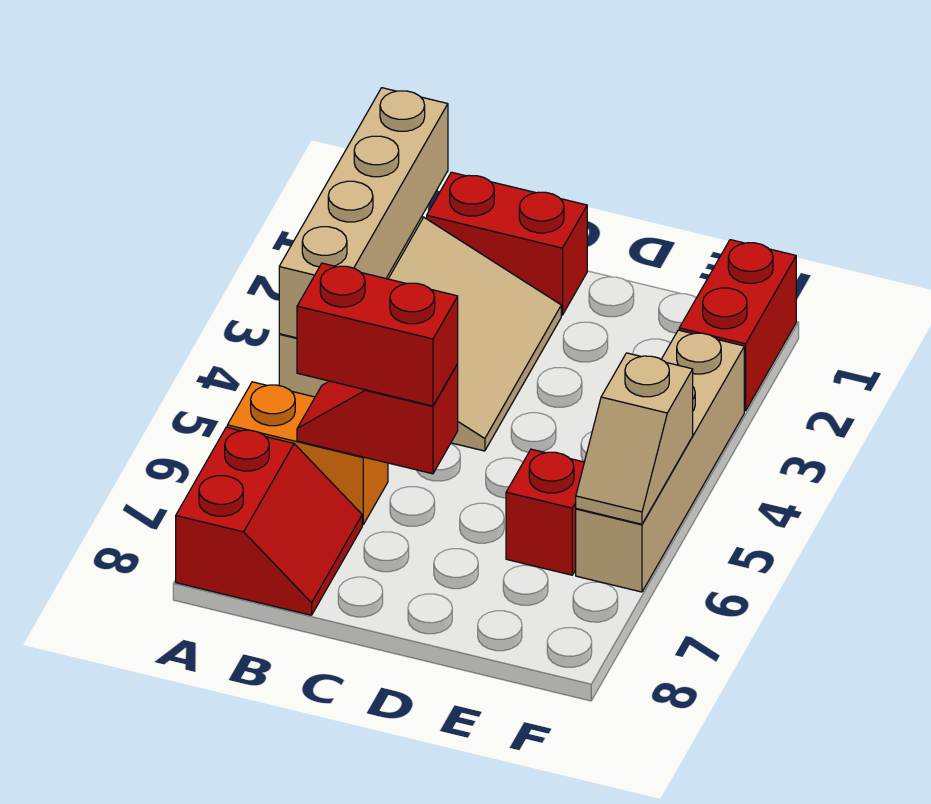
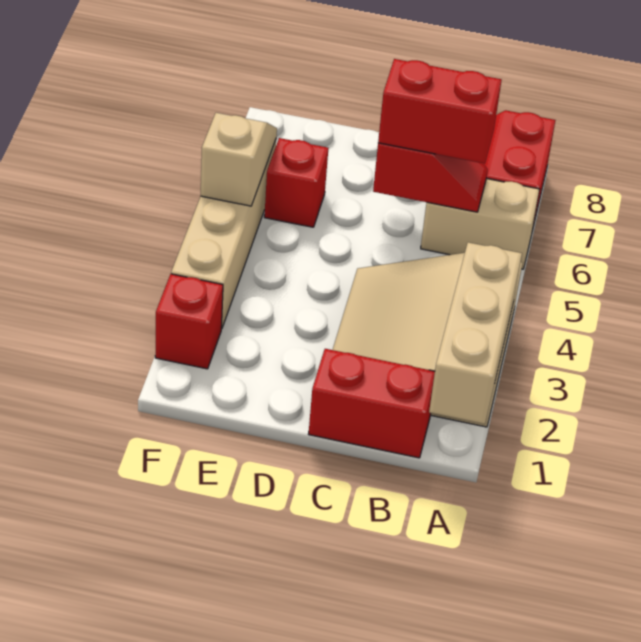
tan brick A1:A4 level 2 -> tan brick A1:A3 level 2
orange brick A6:B6 level 1 -> tan brick A6:B6 level 1
red brick F1:F2 level 1 -> red brick F2 level 1

